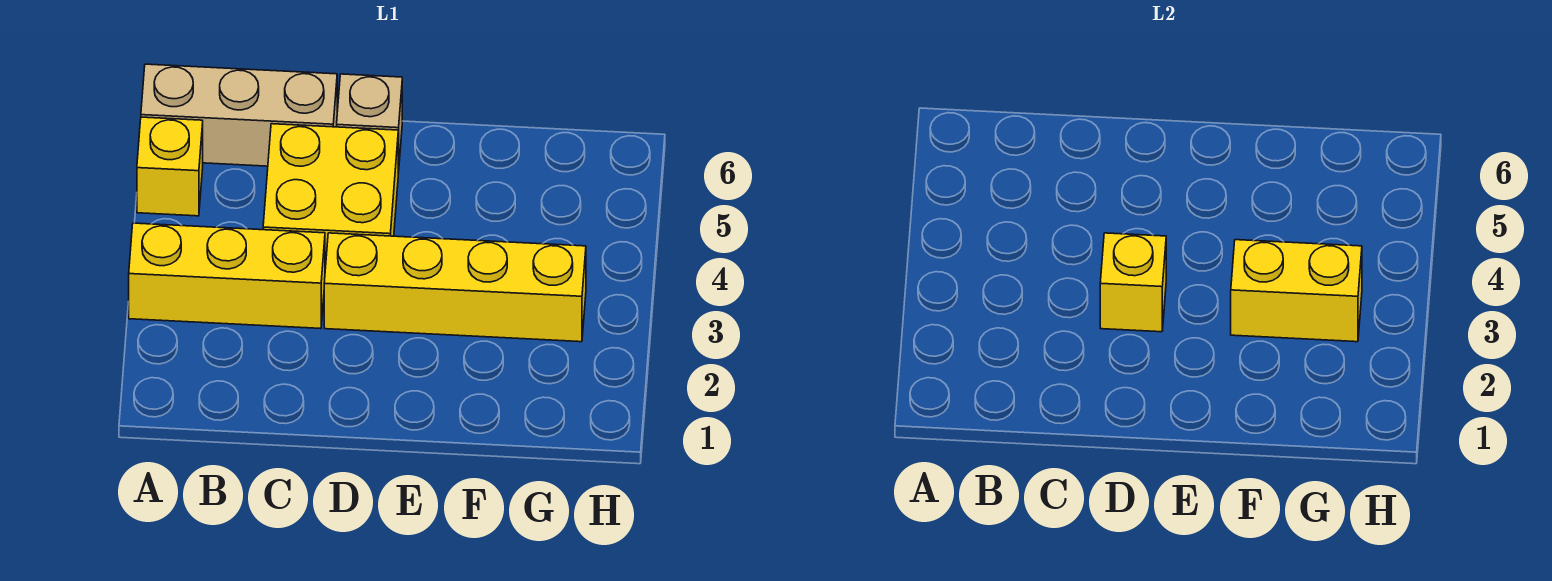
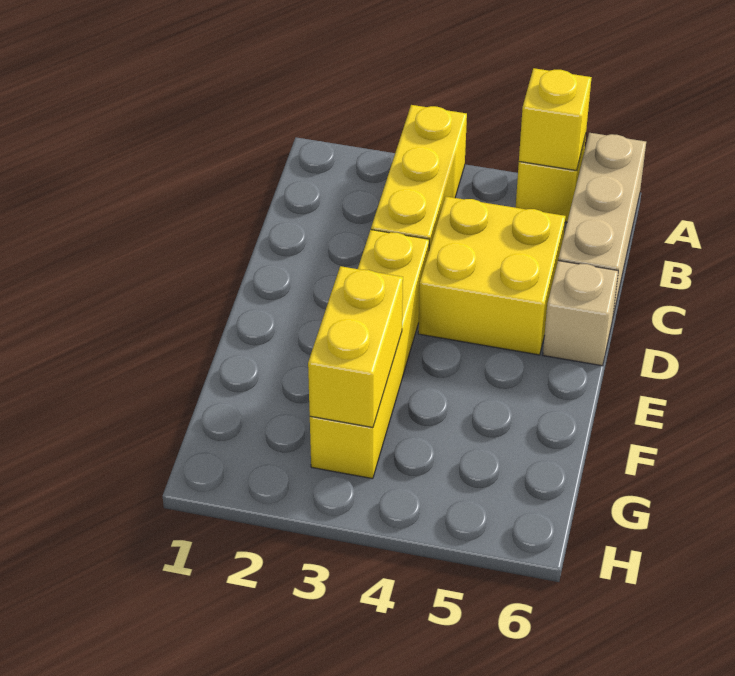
yellow brick D3 level 2 -> yellow brick A5 level 2

